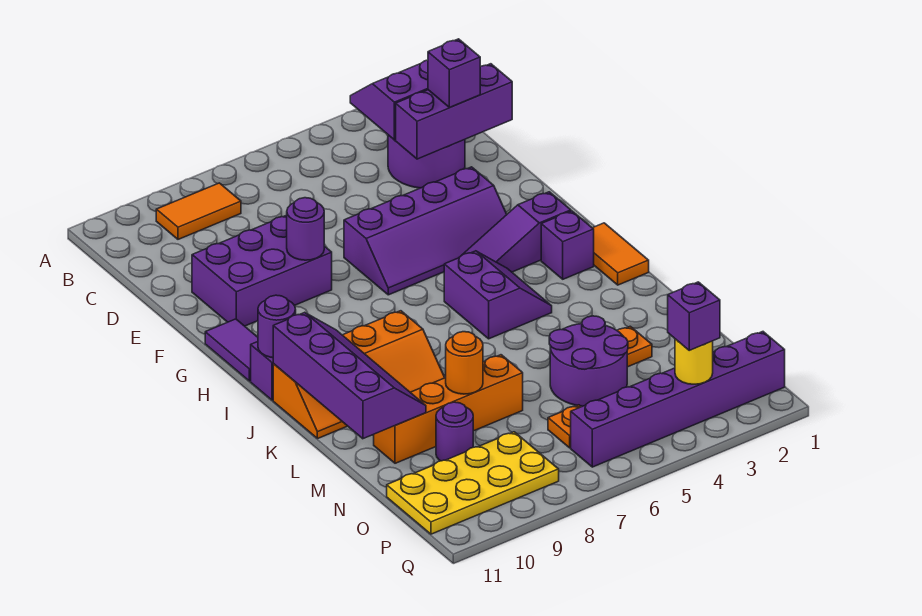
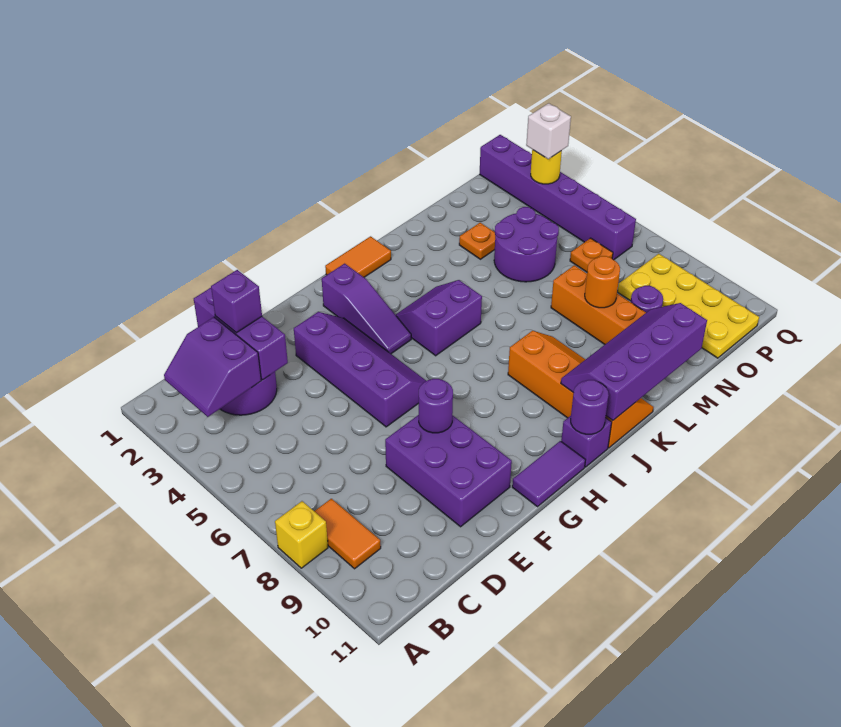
none -> yellow brick A8 level 1
purple brick I2 level 1 -> none
purple brick P3 level 3 -> white brick P3 level 3

